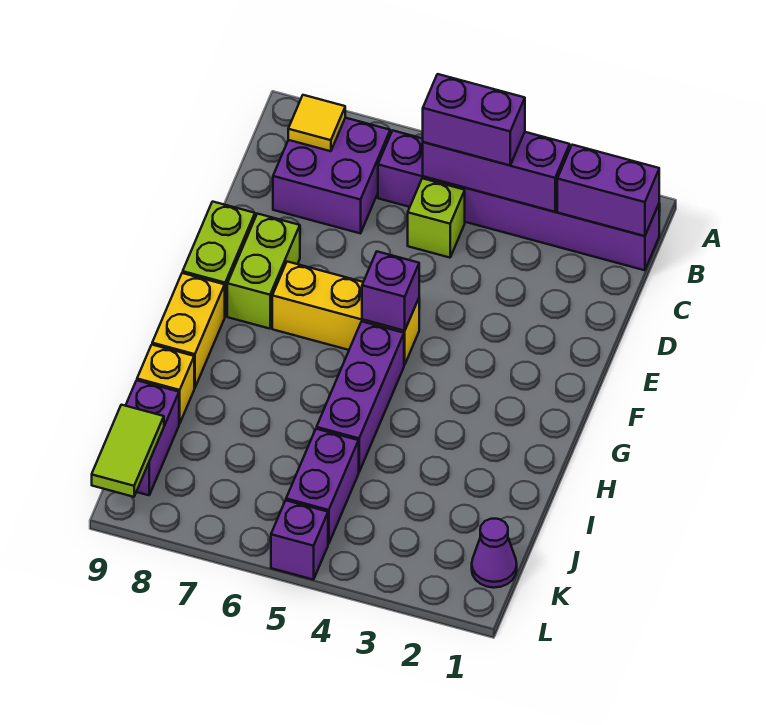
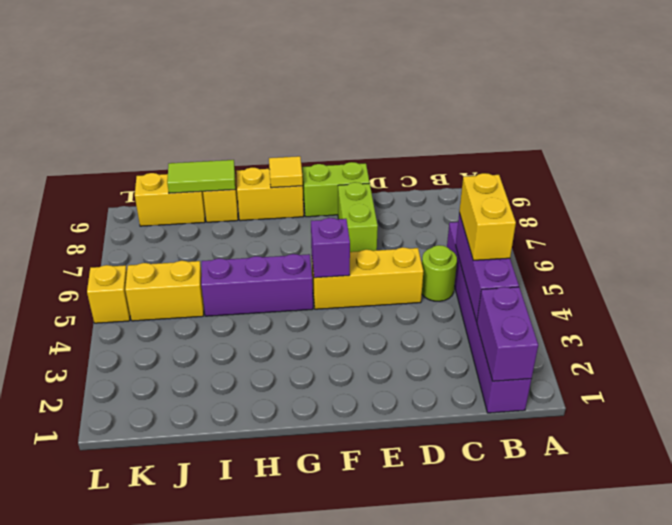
purple brick B4:B5 level 3 -> yellow brick B4:B5 level 3
purple brick B7:C8 level 1 -> none
yellow tile B8 level 2 -> yellow tile G9 level 2
lime brick C5 level 1 -> lime round brick C5 level 1
lime brick E8:F8 level 1 -> lime brick E7:E8 level 1
yellow brick F5:F7 level 1 -> yellow brick D5:F5 level 1
purple brick J5:K5 level 1 -> yellow brick J5:K5 level 1
purple brick J9:K9 level 1 -> yellow brick J9:K9 level 1
purple cone K1 level 1 -> none
lime tile K9:L9 level 2 -> lime tile I9:J9 level 2
purple brick L5 level 1 -> yellow brick L5 level 1

